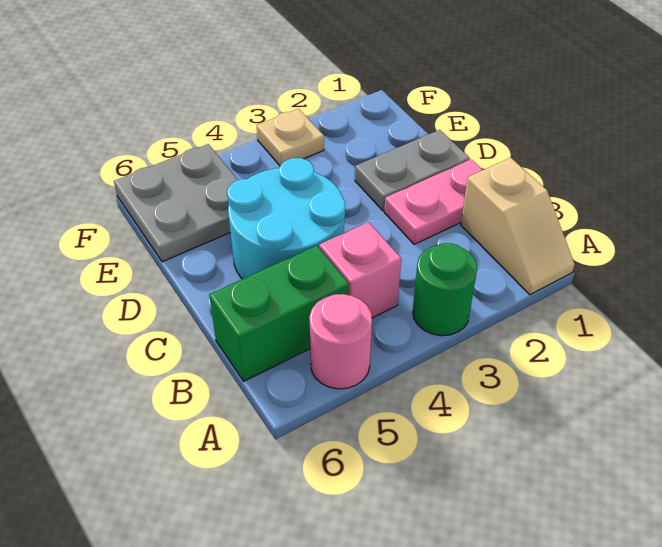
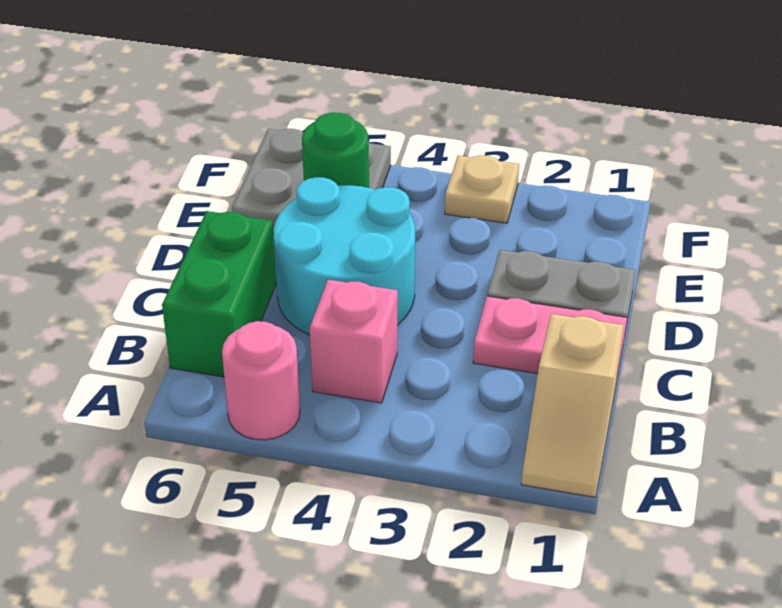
green round brick A3 level 1 -> green round brick E5 level 2
green brick B5:B6 level 1 -> green brick B6:C6 level 1

